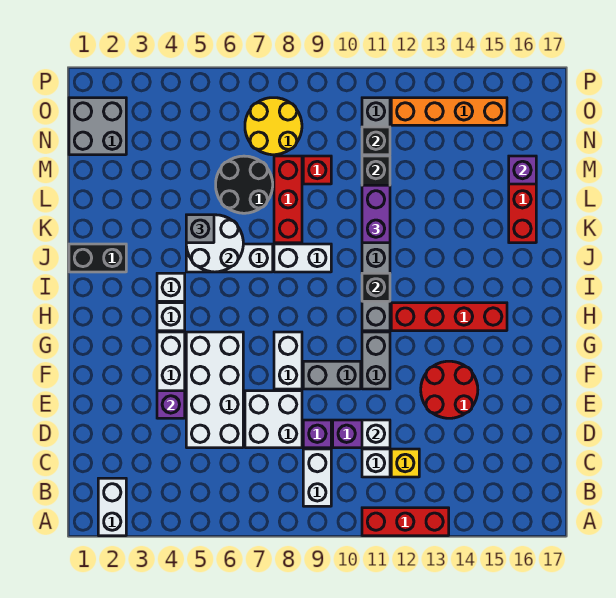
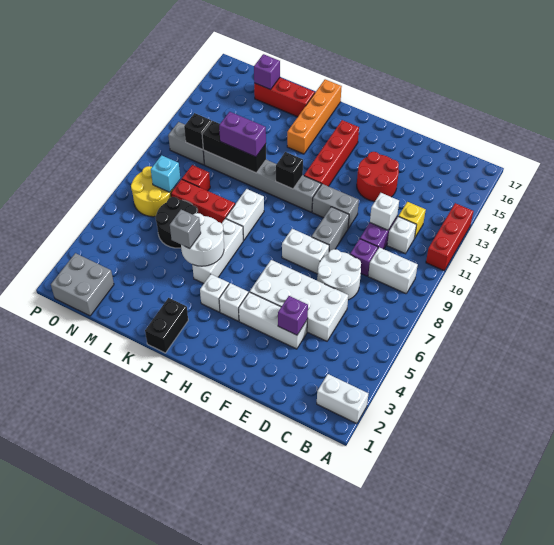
white brick D7:E8 level 1 -> white round brick D7:E8 level 1
none -> cyan brick N8 level 2
orange brick O12:O15 level 1 -> orange brick J14:J17 level 1

